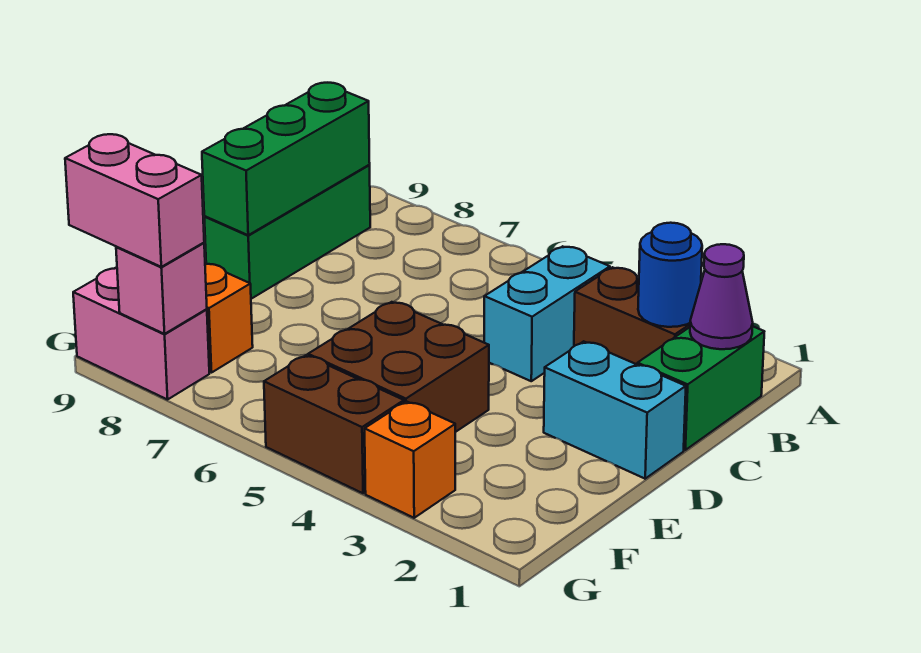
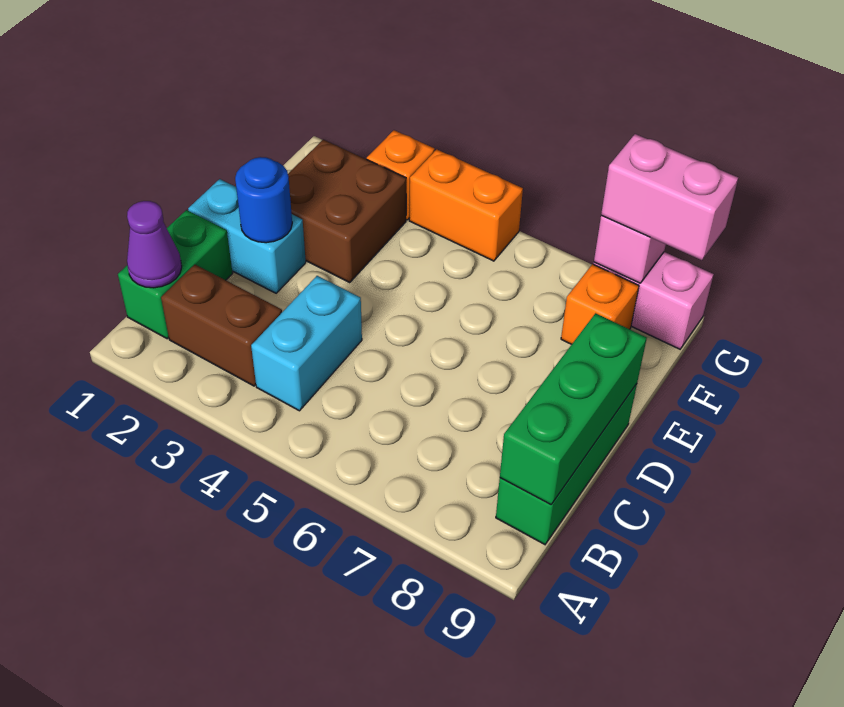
blue round brick B2 level 2 -> blue round brick D2 level 2
brown brick E4:F5 level 1 -> brown brick E2:F3 level 1
brown brick G4:G5 level 1 -> orange brick G4:G5 level 1

